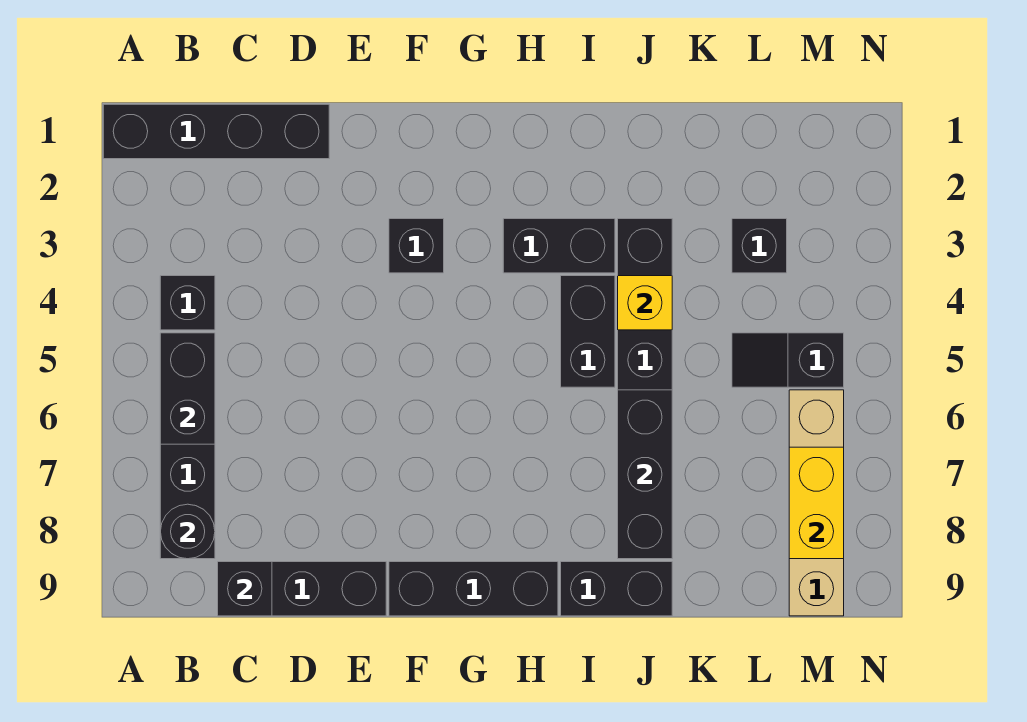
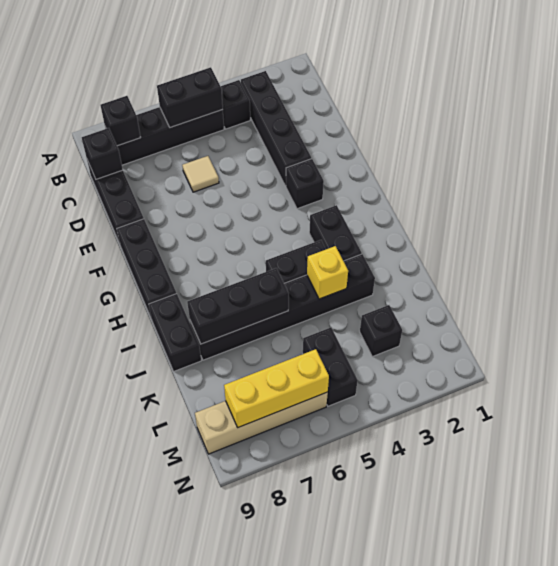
black brick A1:D1 level 1 -> black brick B3:E3 level 1
black round brick B8 level 2 -> black brick B8 level 2
none -> tan tile D6 level 1
black slope L5:M5 level 1 top M -> black brick L5:M5 level 1
yellow brick M7:M8 level 2 -> yellow brick M6:M8 level 2

